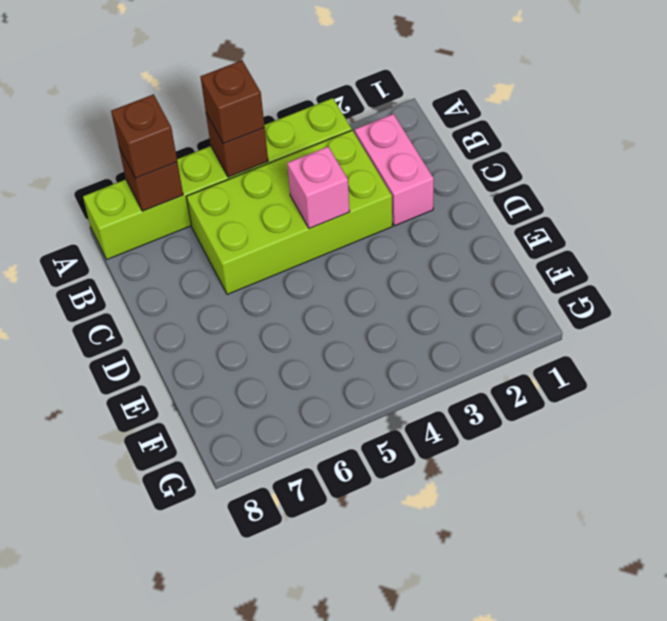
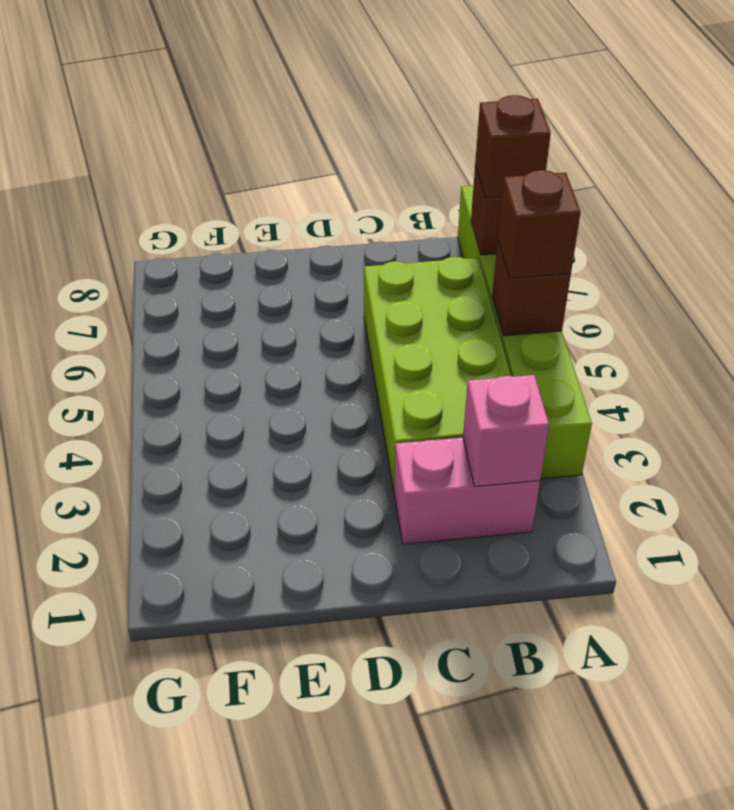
pink brick C4 level 2 -> pink brick B2 level 2

